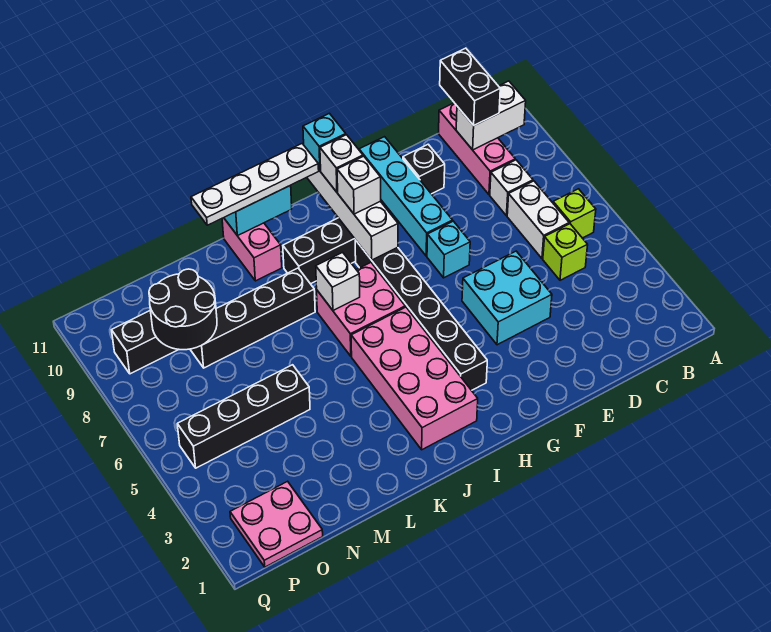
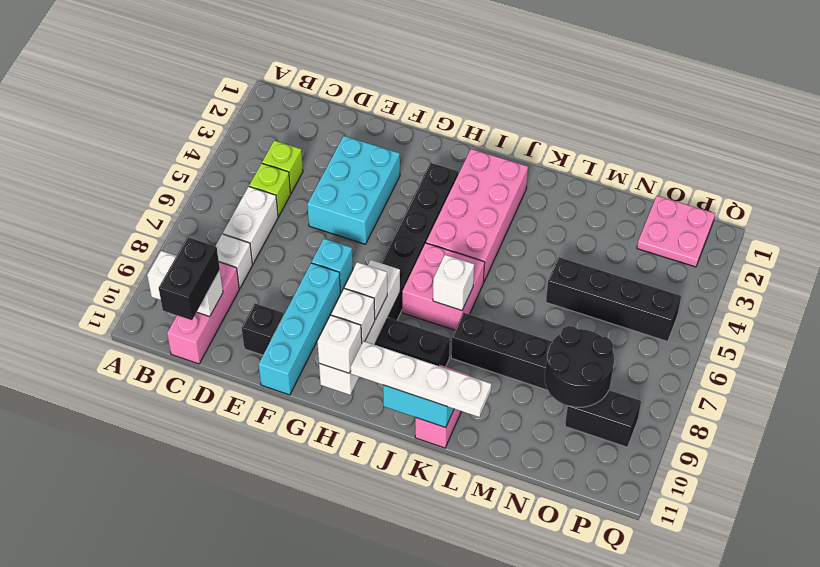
lime brick B6 level 1 -> lime brick C4 level 1
cyan brick E4:F5 level 1 -> cyan brick E3:F5 level 1
cyan brick H11 level 3 -> white brick H11 level 3

